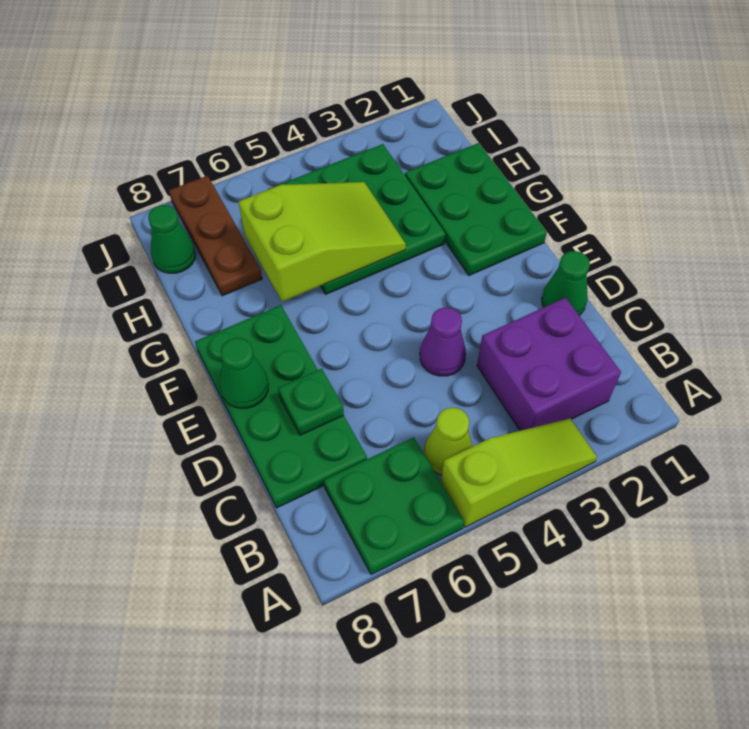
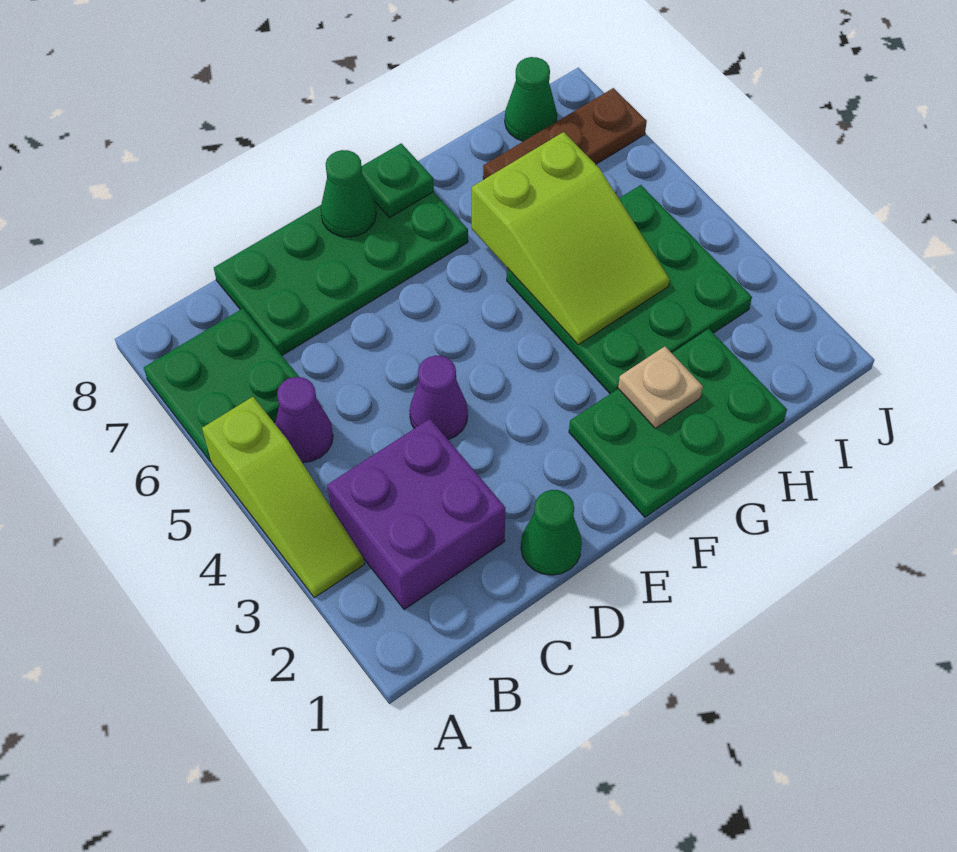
lime cone B5 level 1 -> purple cone B5 level 1
green plate D7 level 2 -> green plate F8 level 2
none -> tan plate G2 level 2

